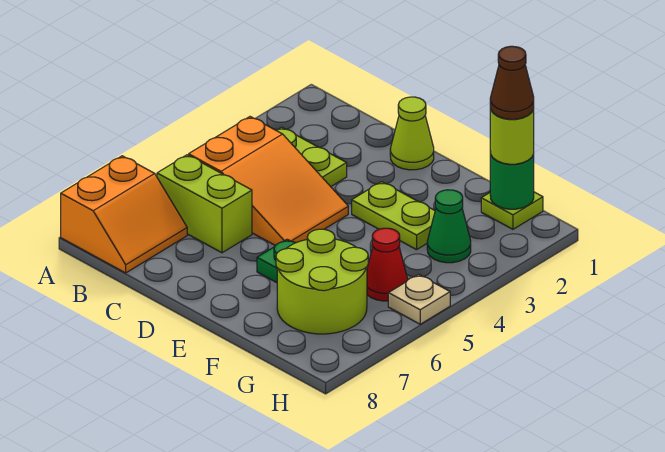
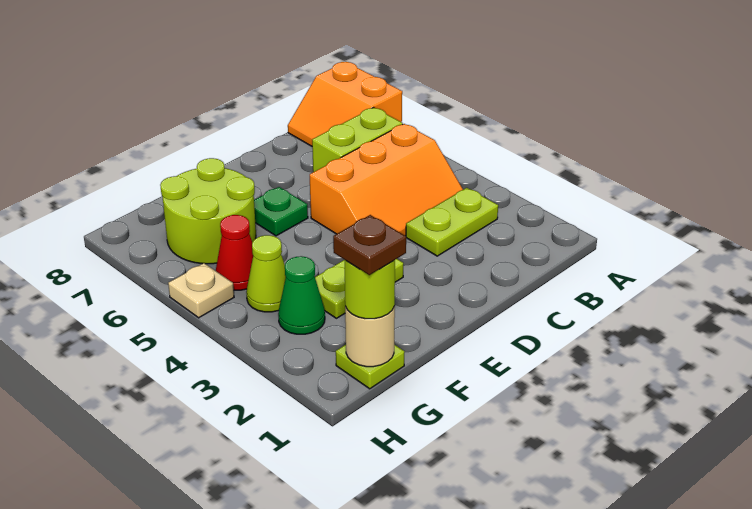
orange slope B4:D5 level 1 top B -> orange slope B4:D5 level 1 top 5
lime cone D1 level 1 -> lime cone G4 level 1
green round brick G1 level 2 -> tan round brick G1 level 2
brown cone G1 level 4 -> brown plate G1 level 4

